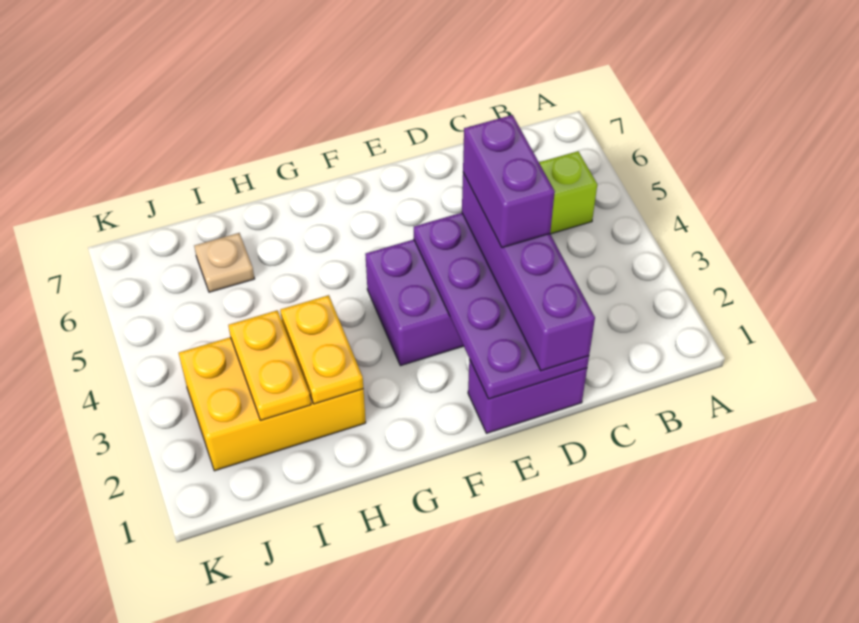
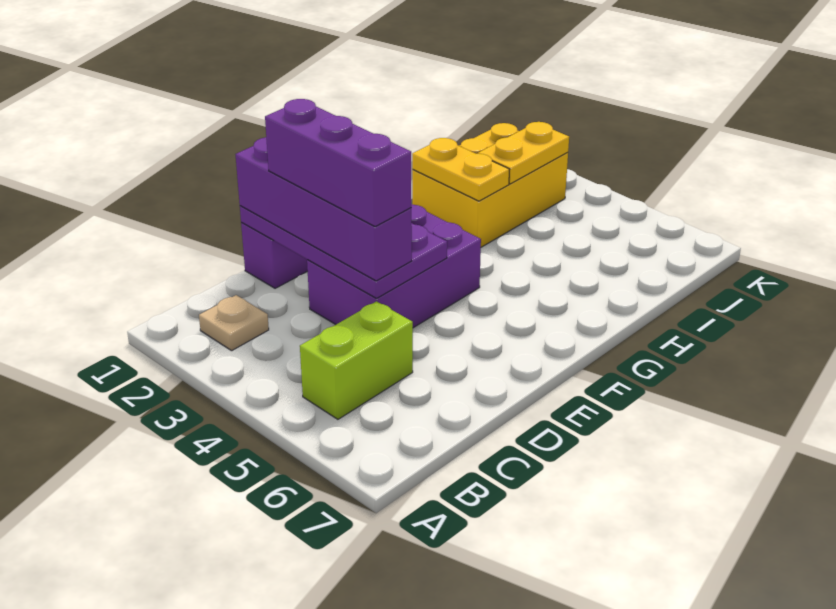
purple brick D3:D4 level 4 -> purple brick D2:D4 level 4
yellow plate I2:I3 level 2 -> yellow plate I3:J3 level 2
tan plate I6 level 1 -> tan plate B2 level 1

